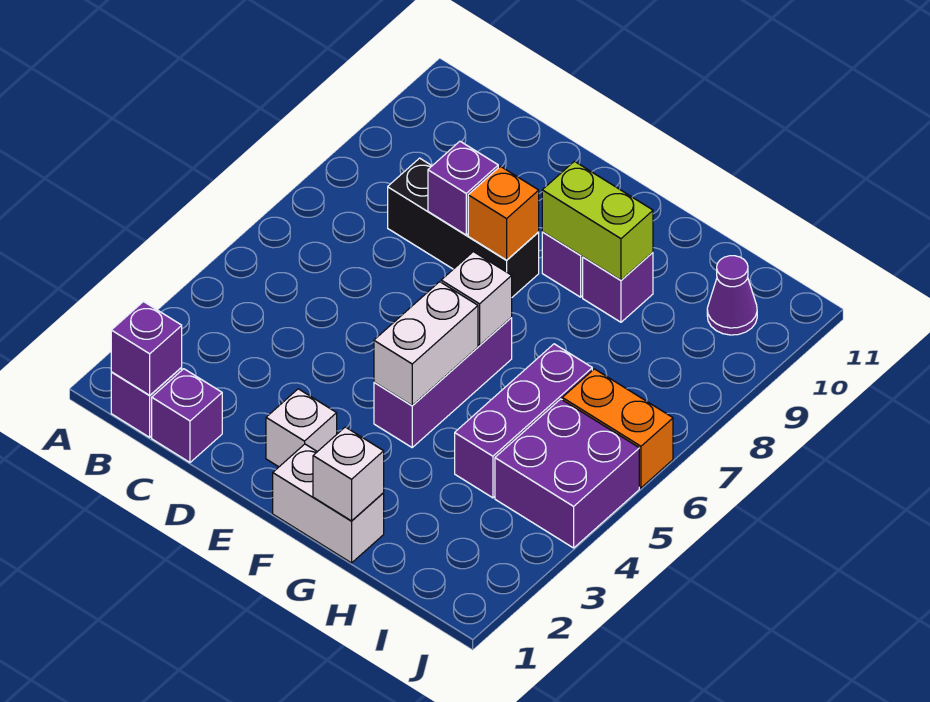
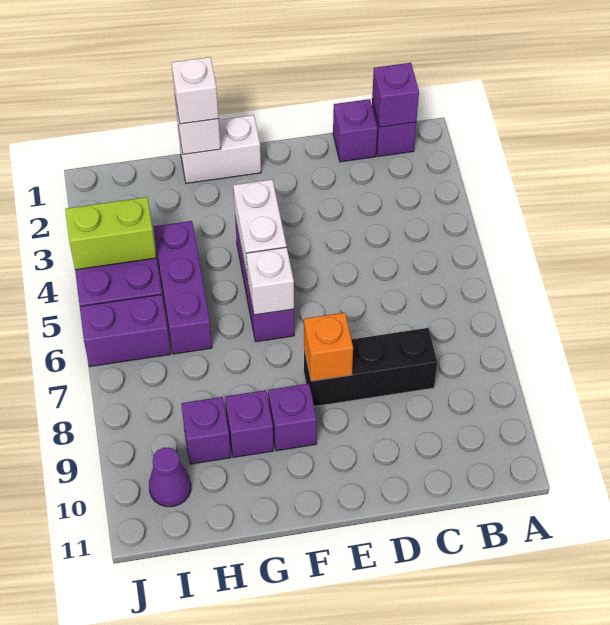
purple brick D8 level 2 -> purple brick H9 level 1
white brick E2 level 1 -> white brick G1 level 3
lime brick F9:G9 level 2 -> lime brick I4:J4 level 2
orange brick I6:J6 level 1 -> purple brick I6:J6 level 1

